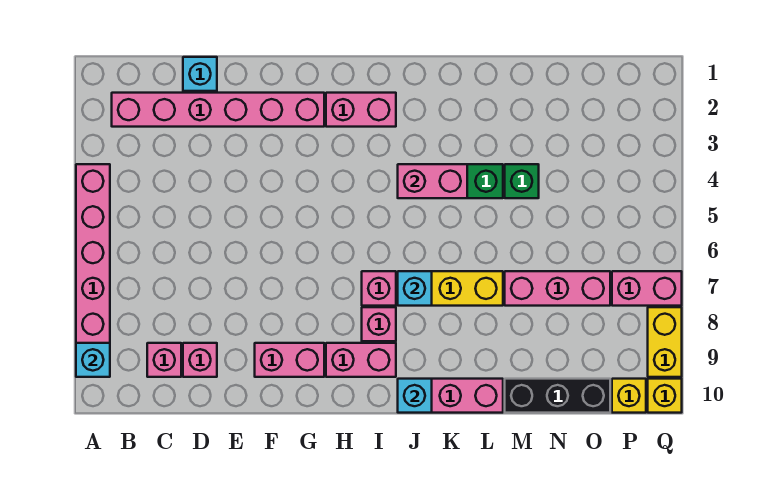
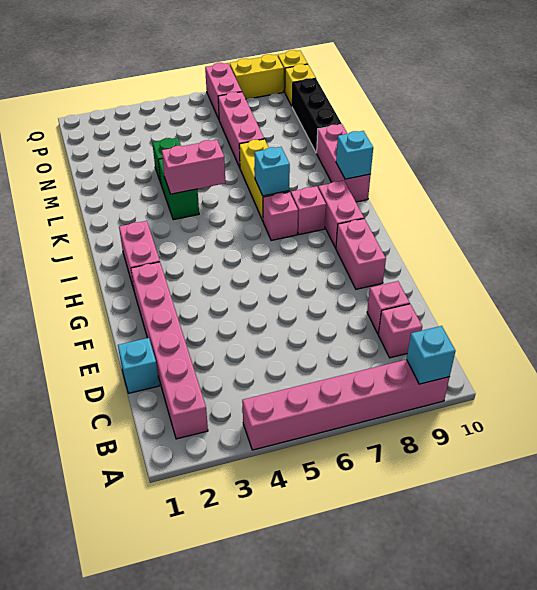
pink brick J4:K4 level 2 -> pink brick K4:K5 level 2

